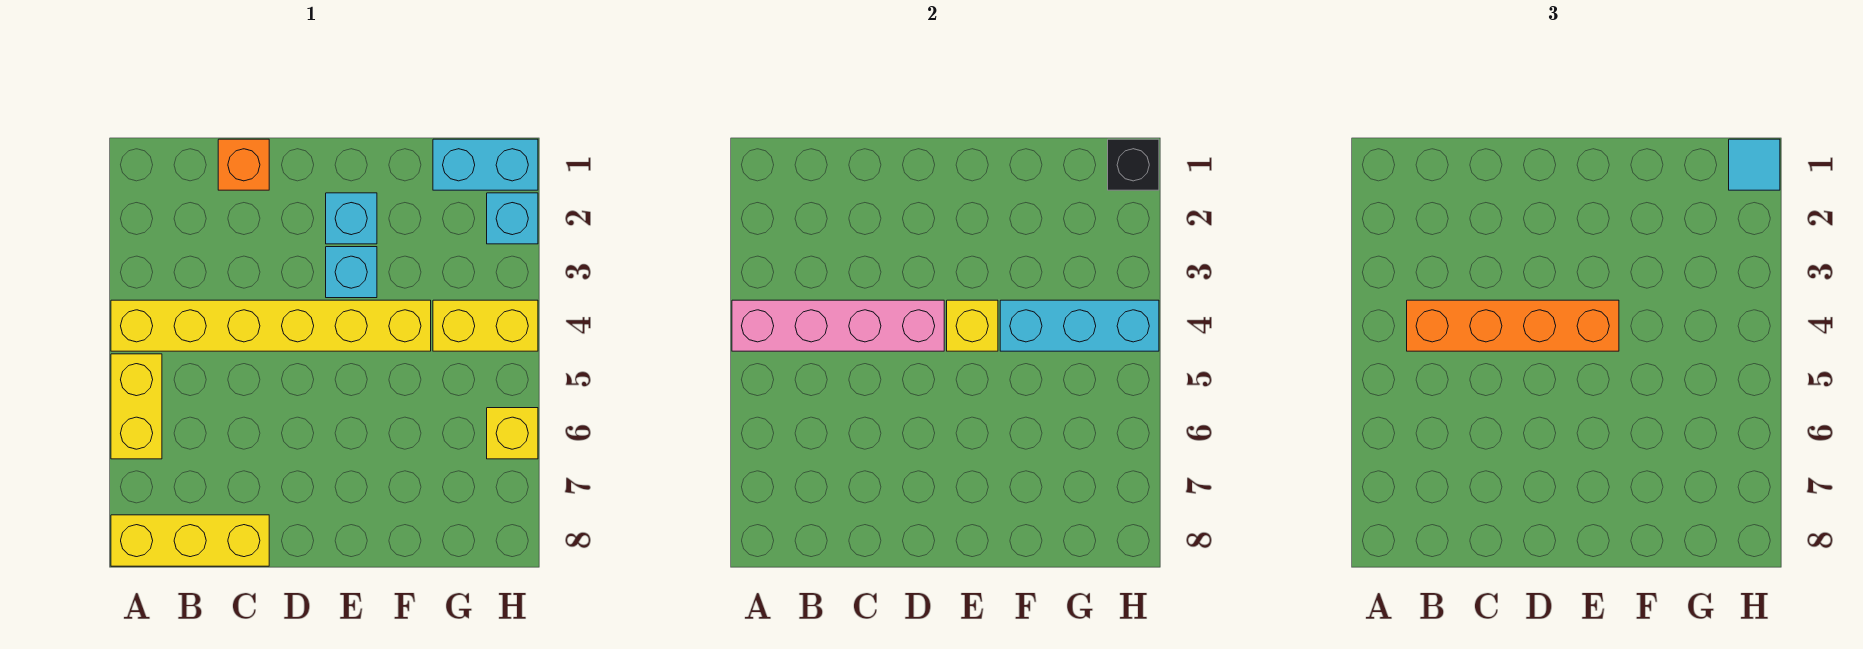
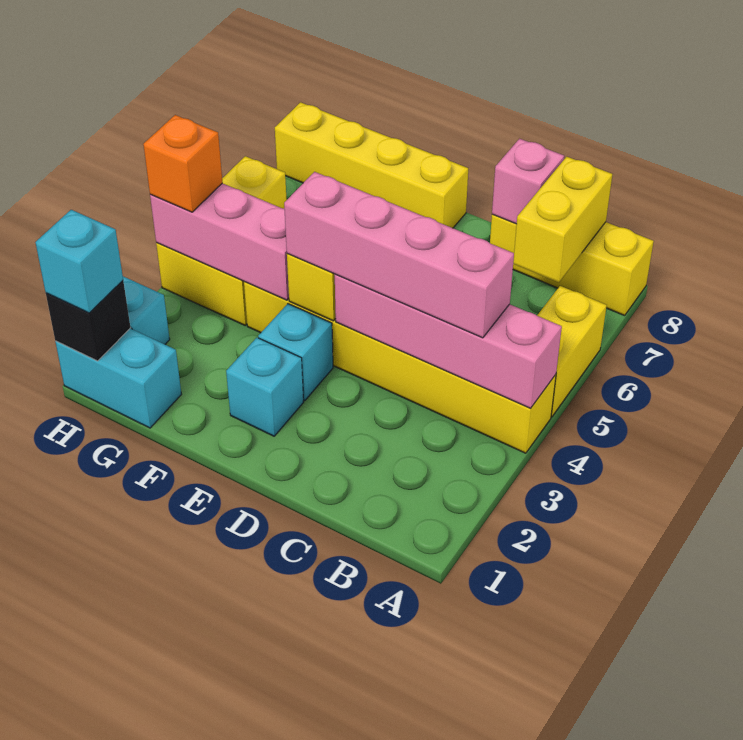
orange brick B4:E4 level 3 -> pink brick B4:E4 level 3
none -> yellow brick B7:B8 level 2
orange brick C1 level 1 -> orange brick H4 level 3
none -> pink brick C8 level 2
none -> yellow brick E8:H8 level 1
cyan brick F4:H4 level 2 -> pink brick F4:H4 level 2
cyan tile H1 level 3 -> cyan brick H1 level 3

